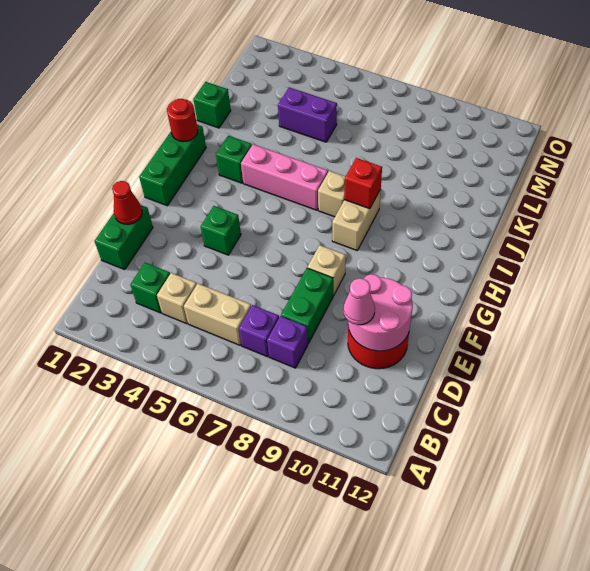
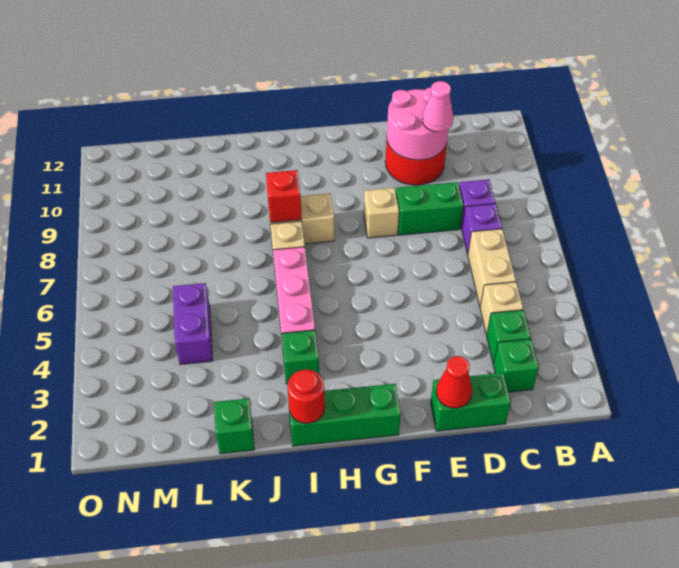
green brick F4 level 1 -> green brick C2 level 1

